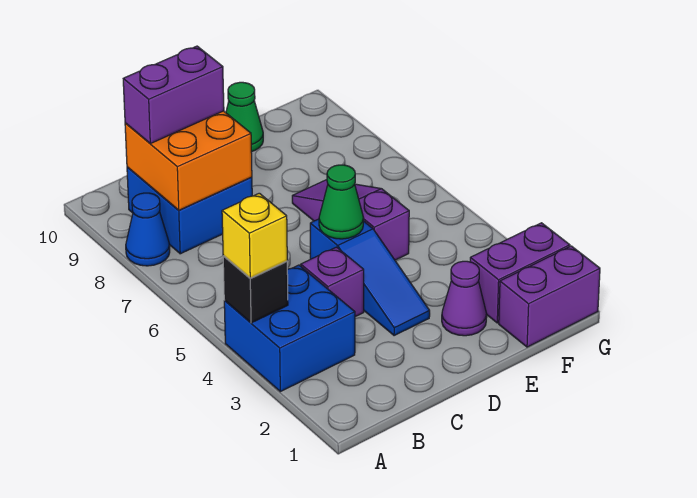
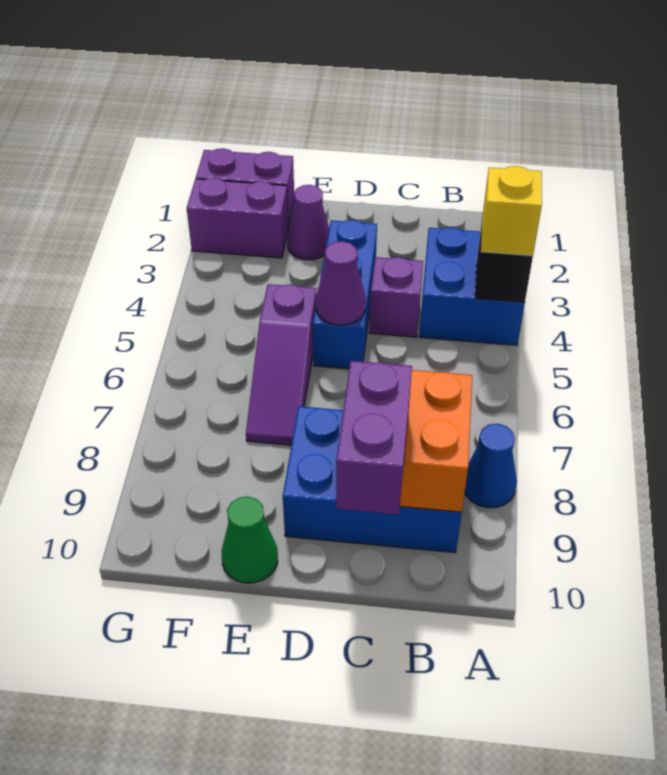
blue brick B8:C9 level 1 -> blue brick B8:D9 level 1
purple brick B9:C9 level 3 -> purple brick C9:C10 level 3
blue slope D3:D5 level 1 top 5 -> blue brick D3:D5 level 1
green cone D5 level 2 -> purple cone D5 level 2

